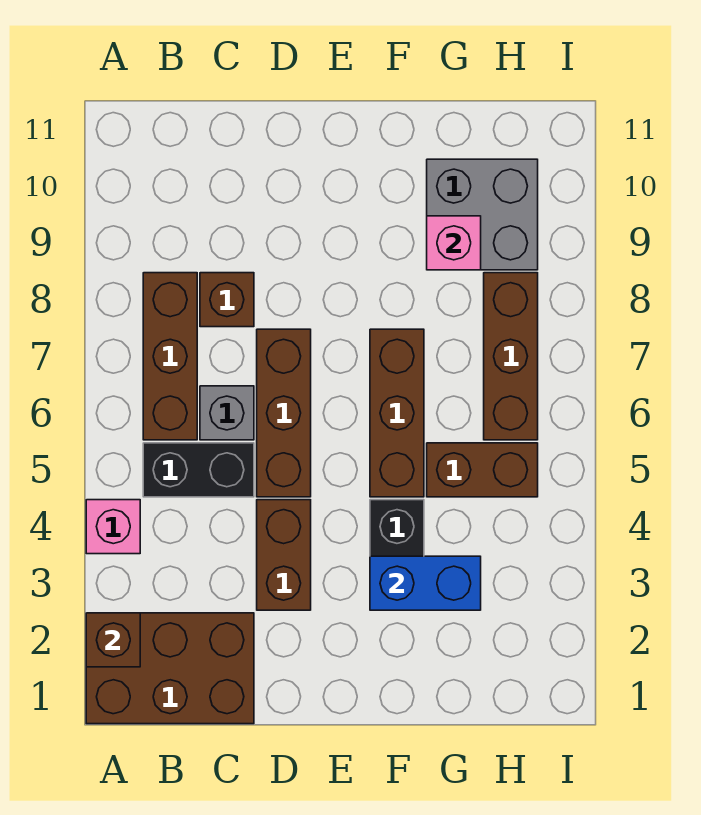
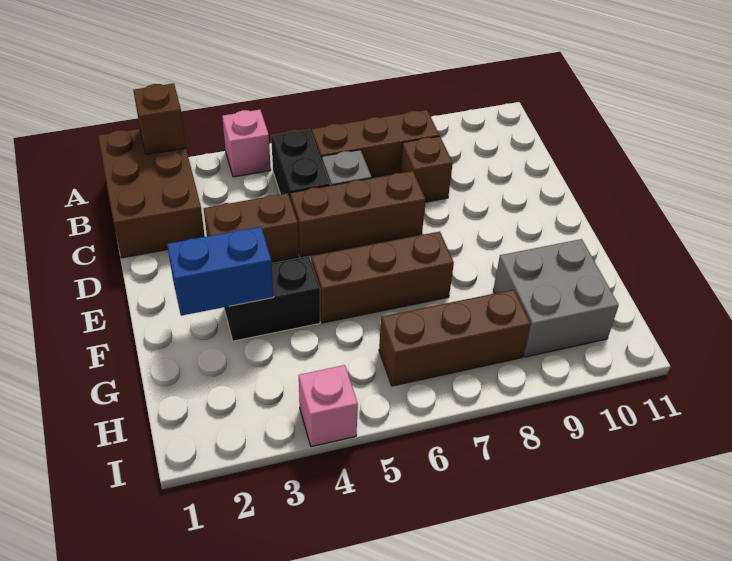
blue brick F3:G3 level 2 -> blue brick F2:F3 level 2
brown brick G5:H5 level 1 -> none
pink brick G9 level 2 -> pink brick I4 level 1

